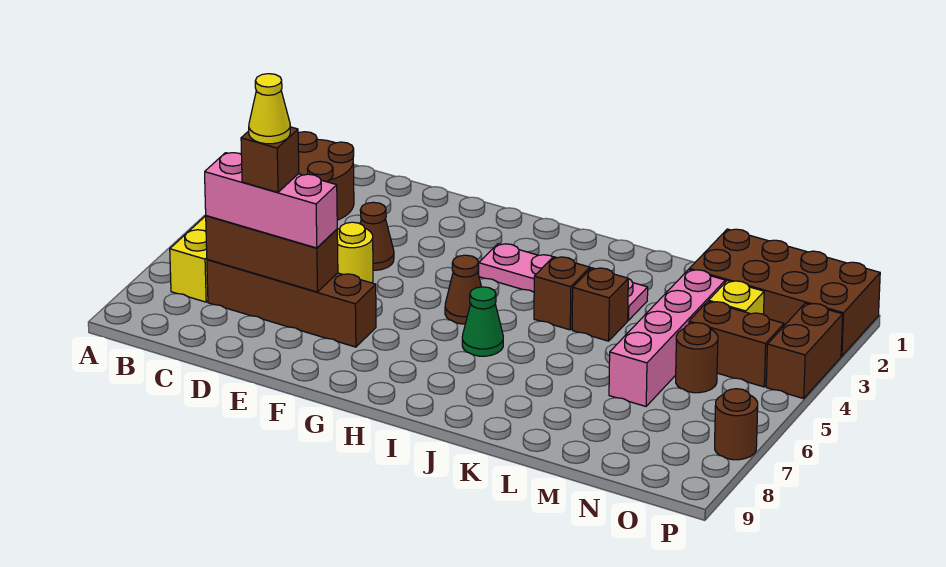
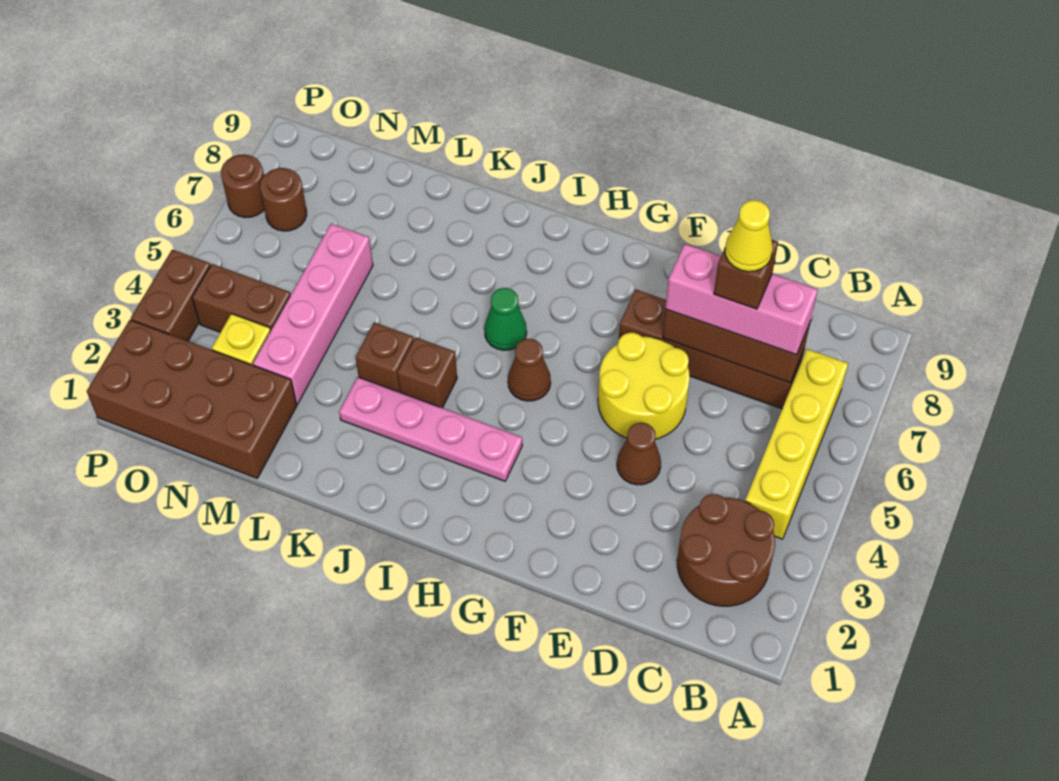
yellow round brick E5 level 1 -> yellow round brick E5:F6 level 1
brown round brick N5 level 1 -> brown round brick O7 level 1

